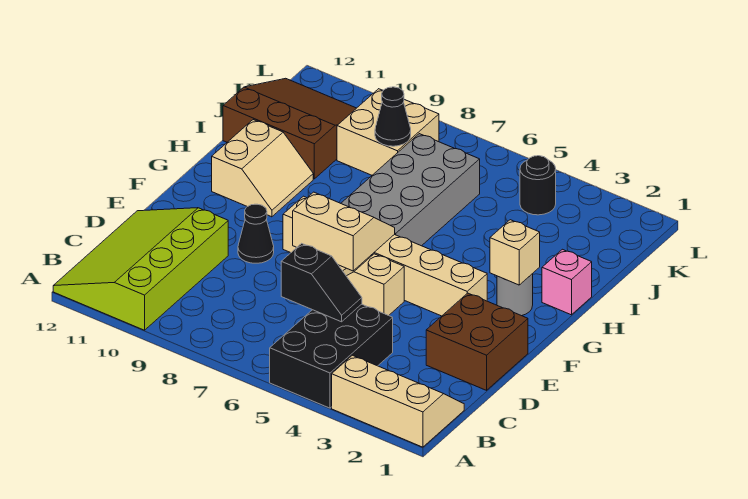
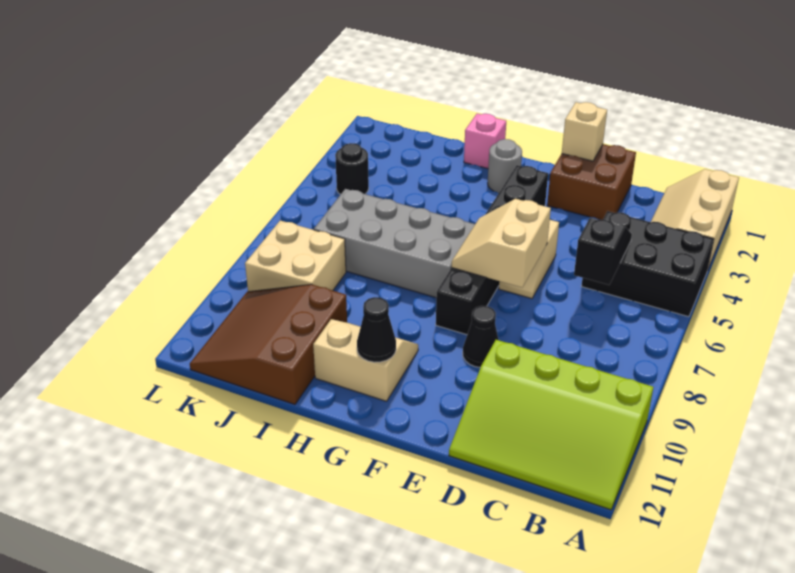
tan brick F3:F8 level 1 -> black brick F3:F8 level 1
tan brick G2 level 2 -> tan brick E1 level 2
black cone J8 level 2 -> black cone G11 level 2

